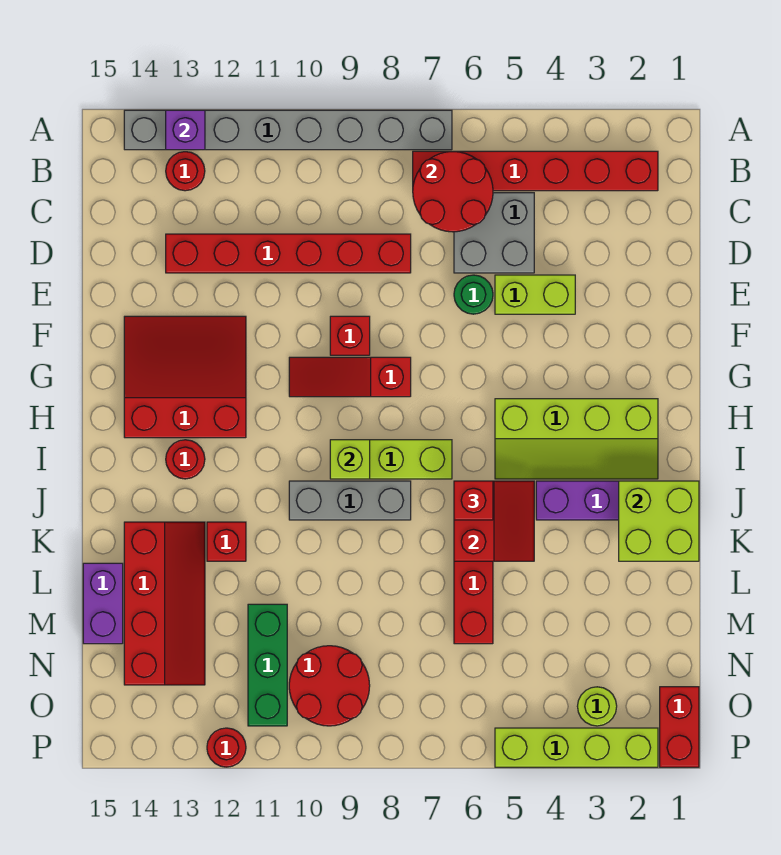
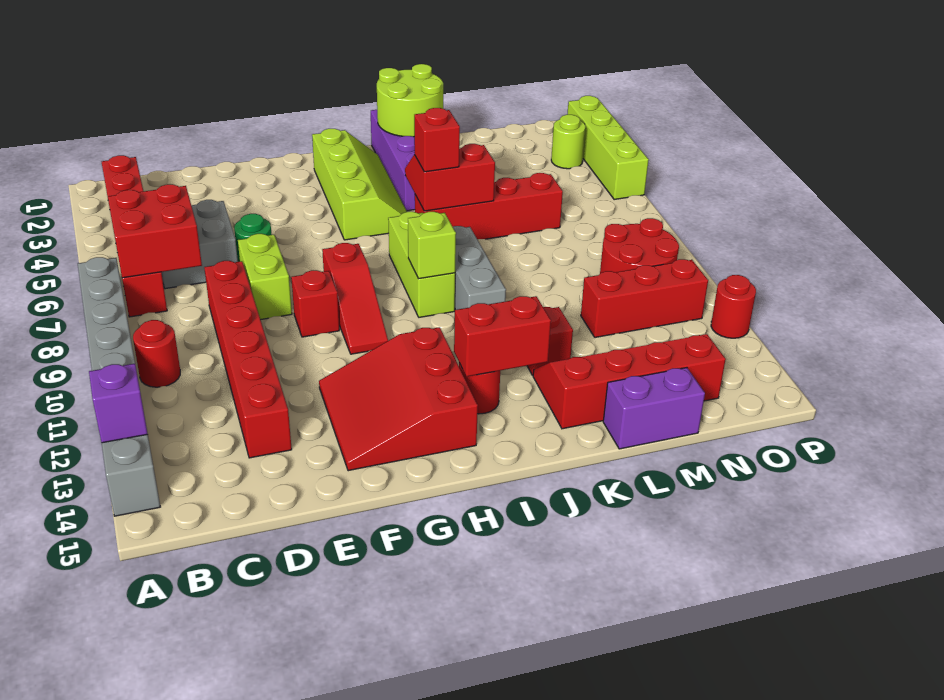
red round brick B6:C7 level 2 -> red brick B6:C7 level 2
red round brick B13 level 1 -> red round brick B10 level 1
lime brick E4:E5 level 1 -> lime brick E7:E8 level 1
lime brick J1:K2 level 2 -> lime round brick J1:K2 level 2
green brick M11:O11 level 1 -> red brick M11:O11 level 1
red brick O1:P1 level 1 -> red brick I13:J13 level 2

